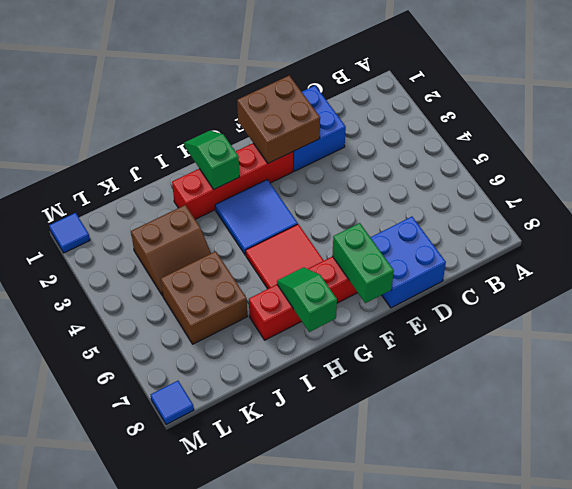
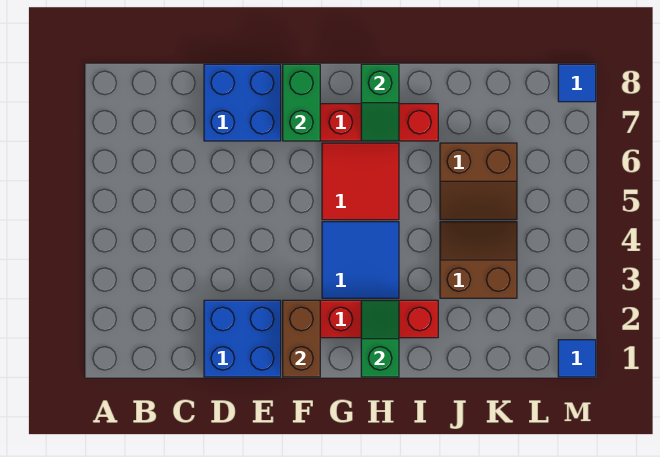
brown brick E1:F2 level 2 -> brown brick F1:F2 level 2
green slope H1:H2 level 2 top 2 -> green slope H1:H2 level 2 top 1
brown brick J5:K6 level 1 -> brown slope J5:K6 level 1 top 6

